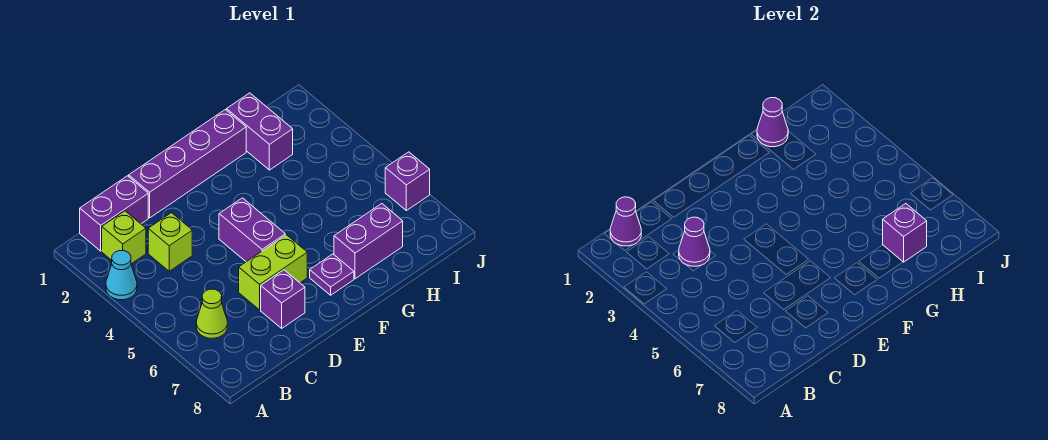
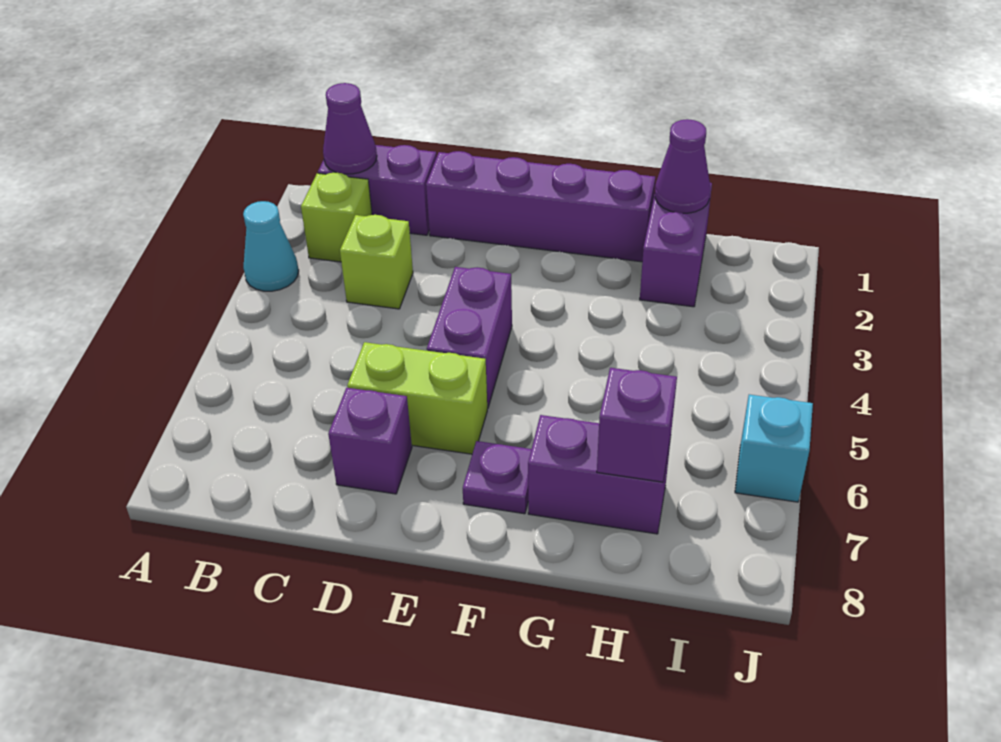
lime cone B6 level 1 -> none
purple cone C3 level 2 -> none
purple brick J6 level 1 -> cyan brick J6 level 1

